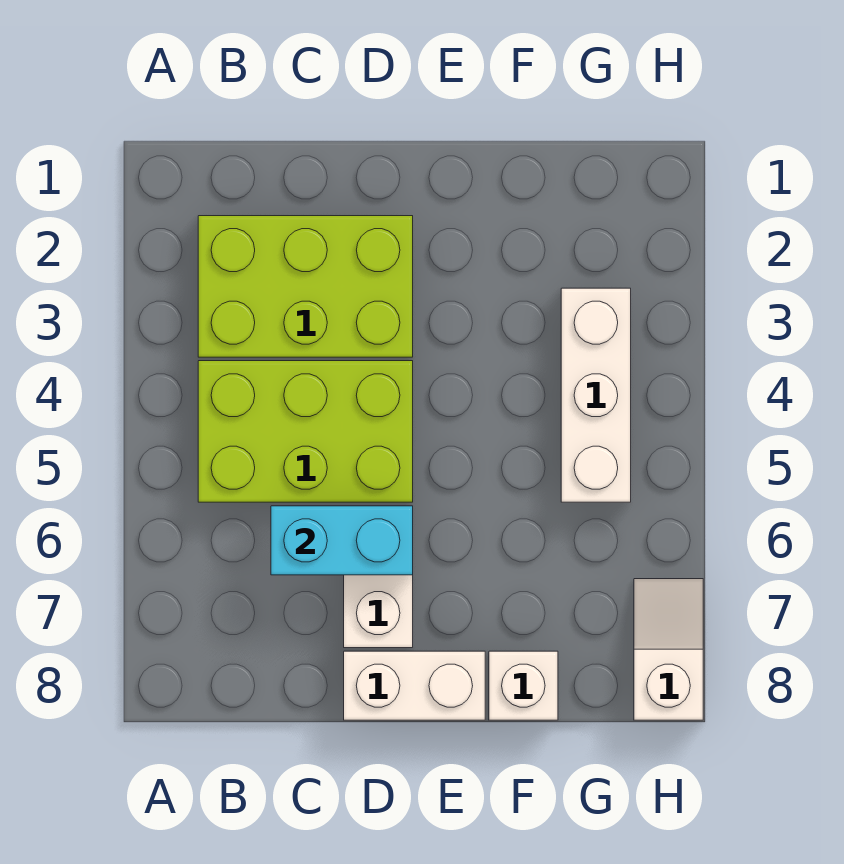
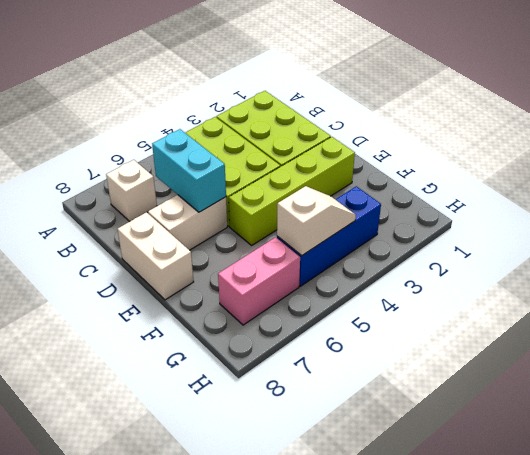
none -> lime brick E2:E5 level 1
white brick F8 level 1 -> white brick B7 level 1
white brick G3:G5 level 1 -> blue brick G3:G5 level 1
none -> pink brick G6:G7 level 1
white slope H7:H8 level 1 top 8 -> white slope G4:G5 level 2 top 5

